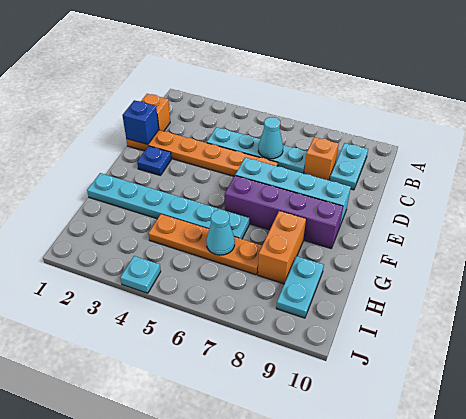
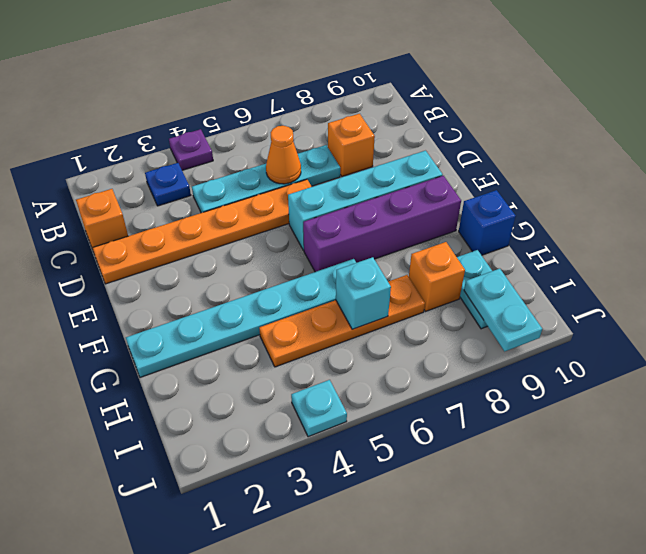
none -> purple plate A4 level 1
cyan plate B9:C9 level 1 -> cyan plate I9:J9 level 2
cyan cone C6 level 2 -> orange cone C6 level 2
blue brick D1 level 2 -> blue brick G10 level 1
blue plate E2 level 1 -> blue plate B3 level 1
orange brick G8:H8 level 1 -> orange brick H8 level 1
cyan cone H6 level 2 -> cyan brick H6 level 2

